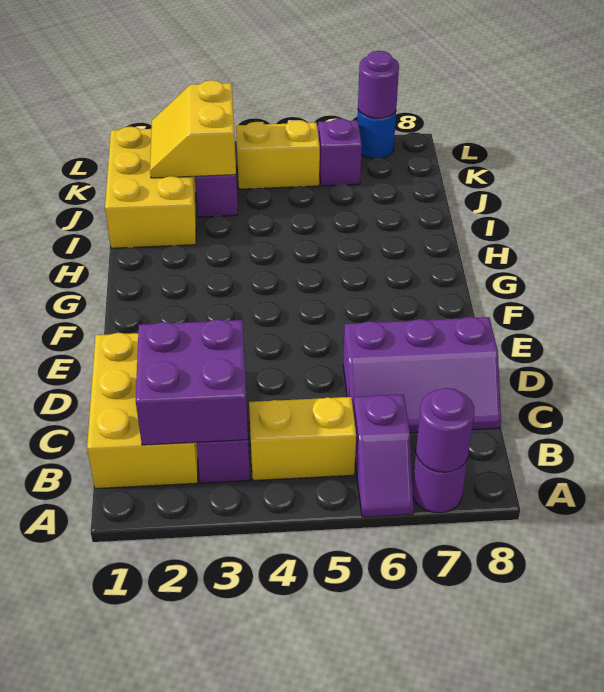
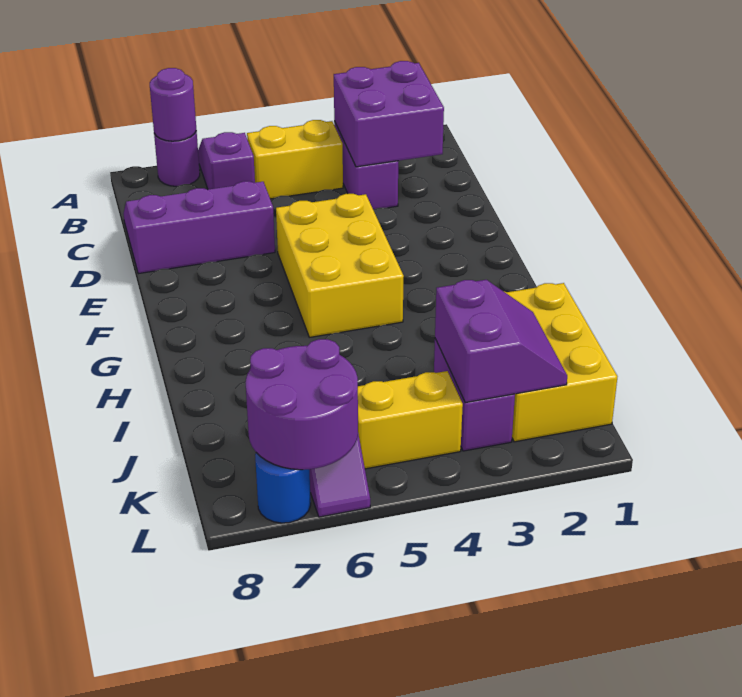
yellow brick B1:D2 level 1 -> yellow brick E4:G5 level 1
yellow slope J2:K3 level 2 top 3 -> purple slope J2:K3 level 2 top 3
purple round brick L7 level 2 -> purple round brick K6:L7 level 2

